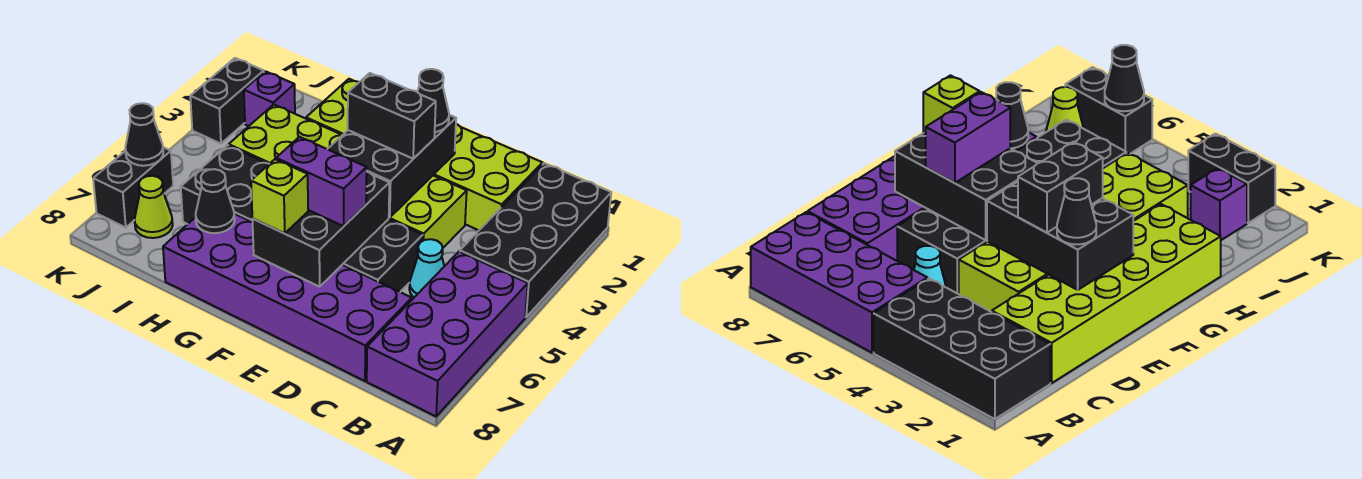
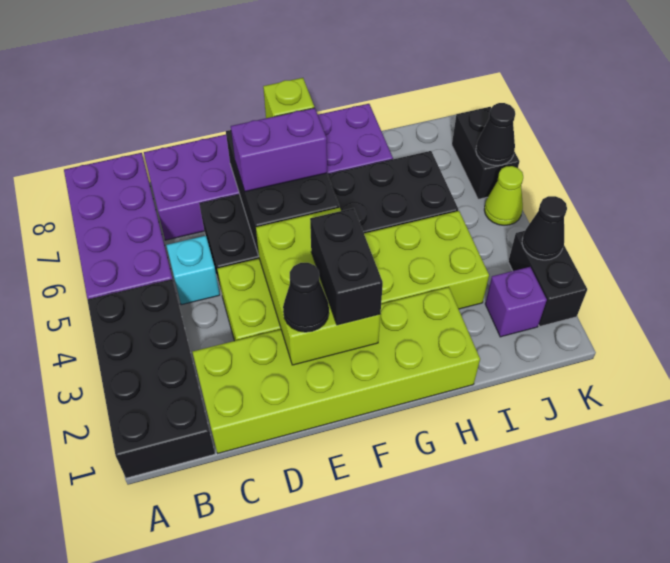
cyan cone C5 level 1 -> cyan brick C5 level 1
black brick E2:F4 level 2 -> lime brick E2:F4 level 2
black brick E3:F3 level 3 -> black brick F2:F3 level 3
black cone H7 level 2 -> black cone K3 level 2
lime cone J7 level 1 -> lime cone K5 level 1

